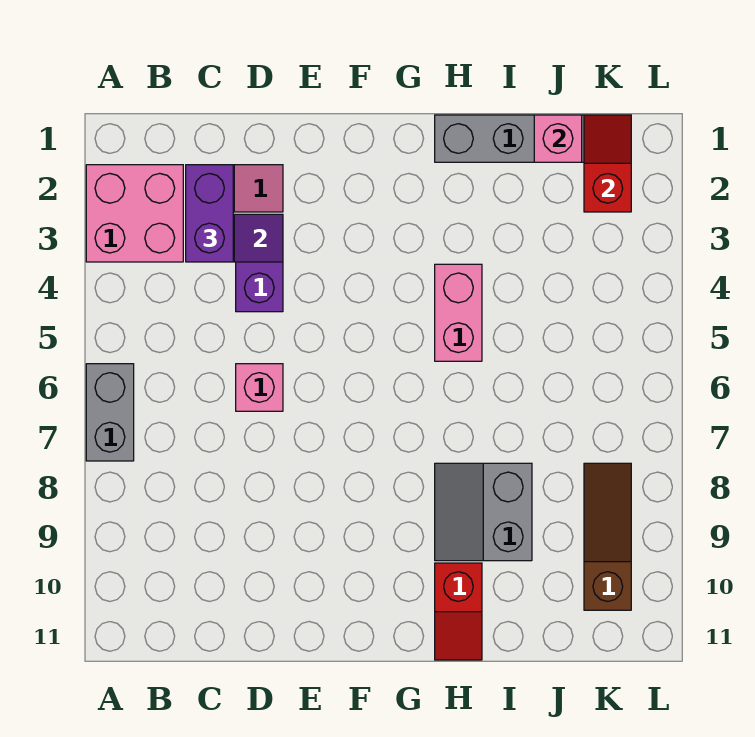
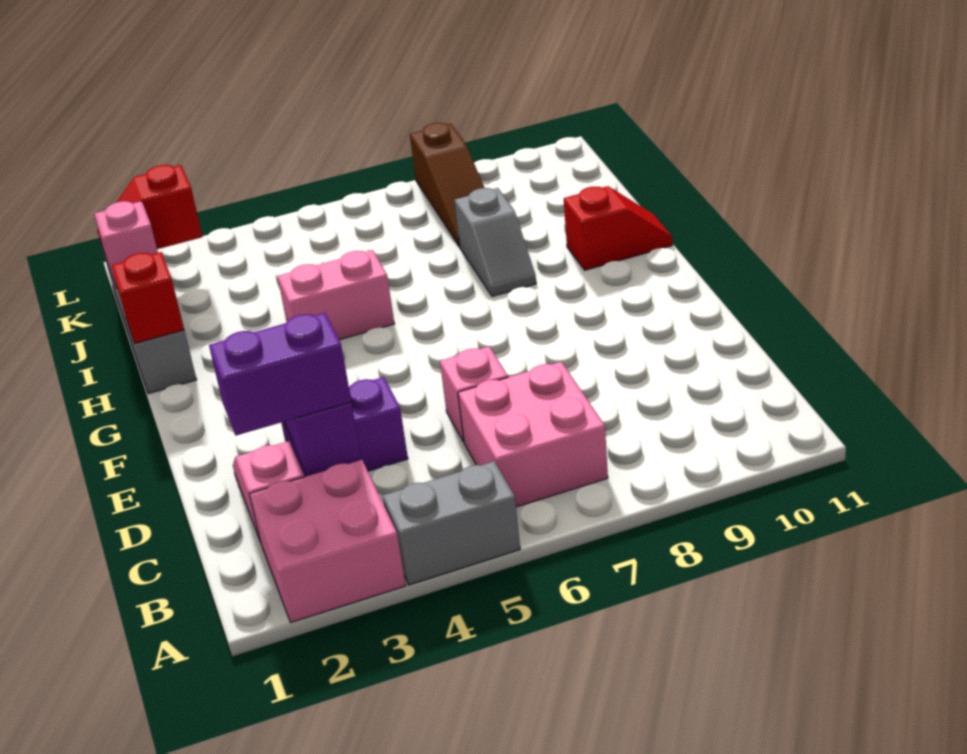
grey brick A6:A7 level 1 -> grey brick A4:A5 level 1
none -> pink brick B6:C7 level 1
none -> red brick H1 level 2
grey slope H8:I9 level 1 top I -> grey slope H8:I8 level 1 top I
brown slope K8:K10 level 1 top 10 -> brown slope J8:L8 level 1 top L

